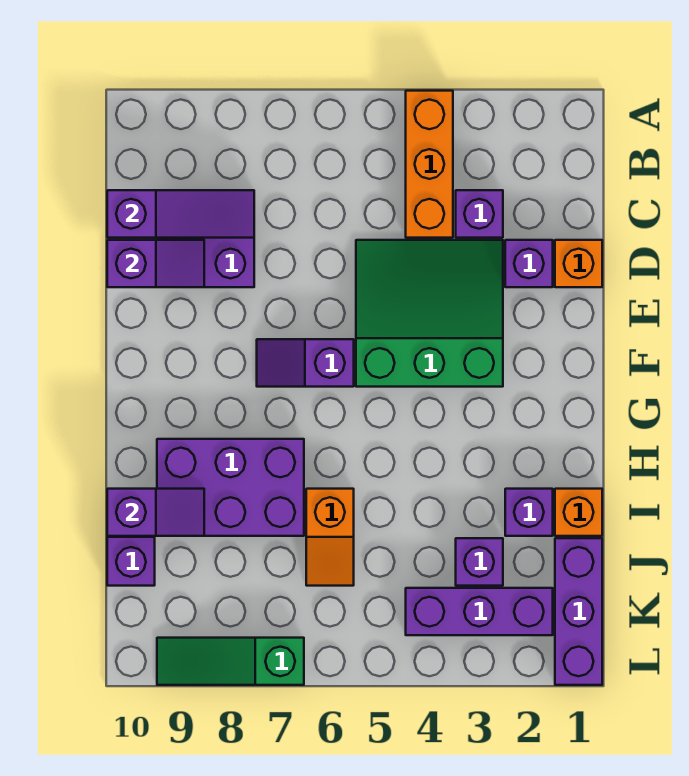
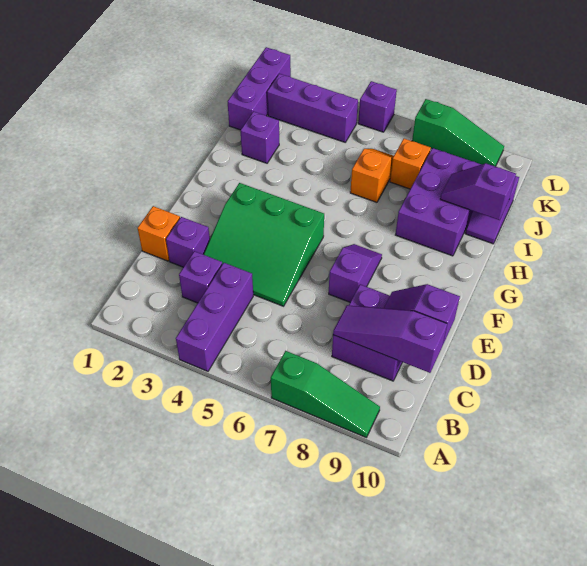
orange brick A4:C4 level 1 -> purple brick A4:C4 level 1
none -> green slope A7:A9 level 1 top 7
purple slope F6:F7 level 1 top 6 -> purple slope E7:F7 level 1 top E
purple brick H7:I9 level 1 -> purple brick H8:J9 level 1
orange brick I1 level 1 -> orange brick J7 level 1
purple brick J3 level 1 -> purple brick L5 level 1

